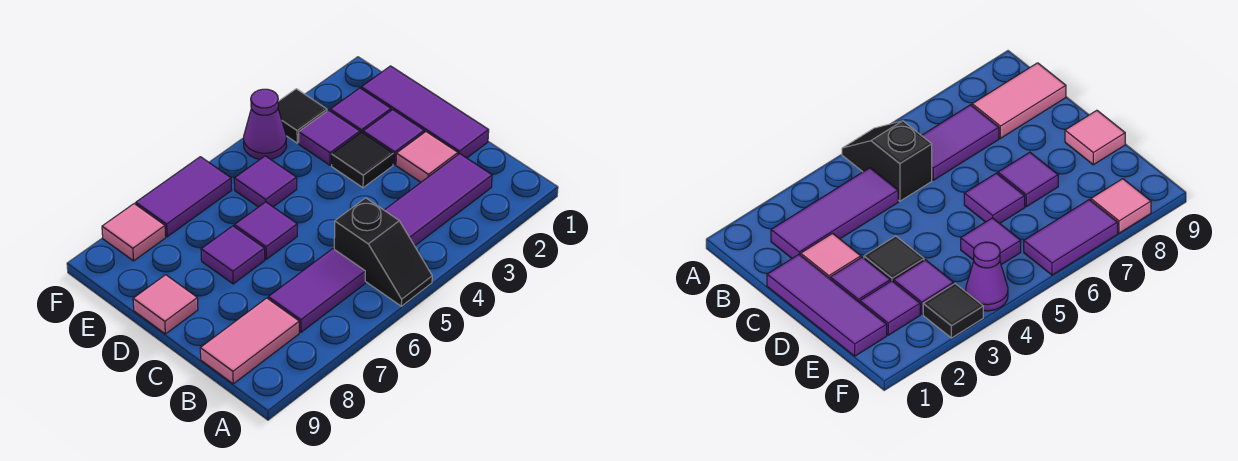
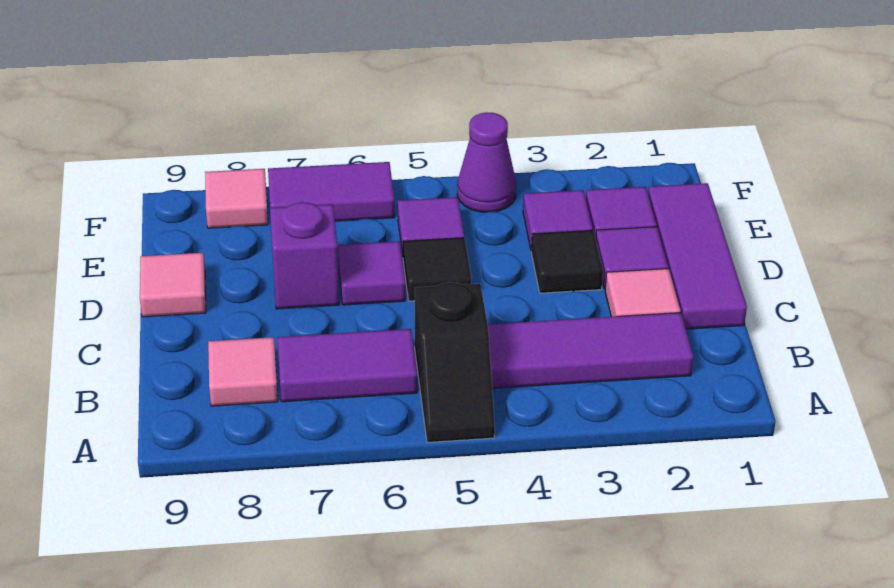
pink tile B8:B9 level 1 -> pink tile B8 level 1
purple tile D7 level 1 -> purple brick D7 level 1
black tile F3 level 1 -> black tile D5 level 1

